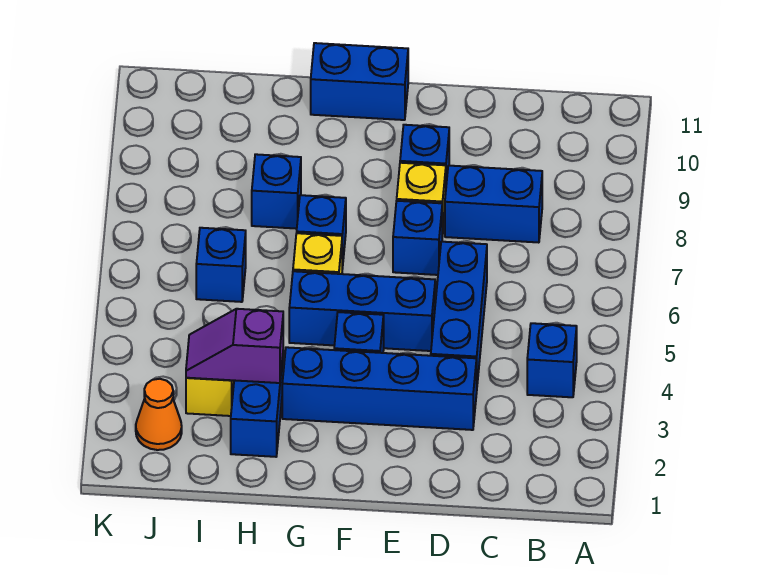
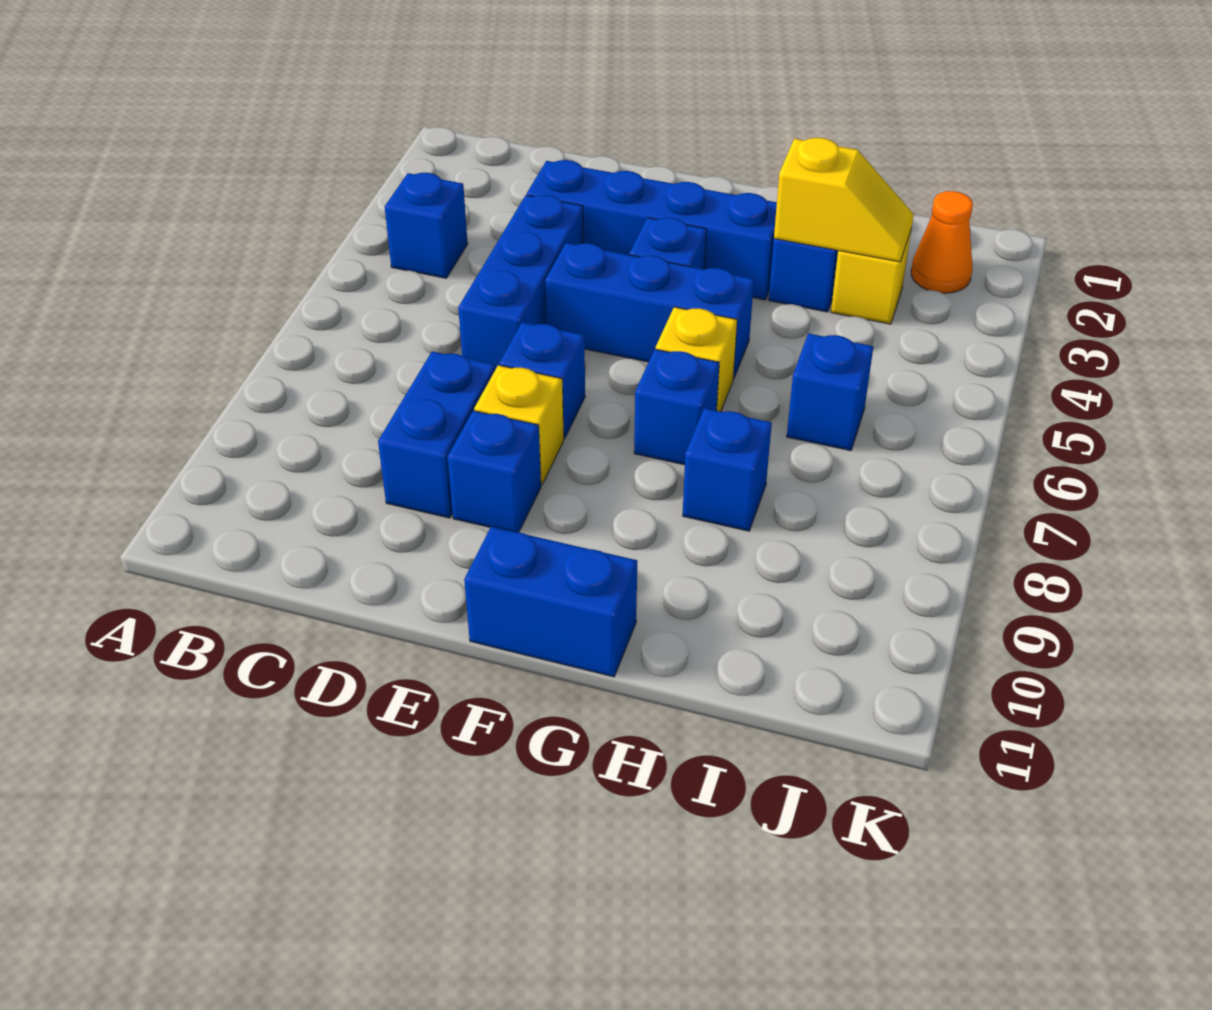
blue brick C8:D8 level 1 -> blue brick D8:D9 level 1
purple slope H3:I3 level 2 top H -> yellow slope H3:I3 level 2 top H

